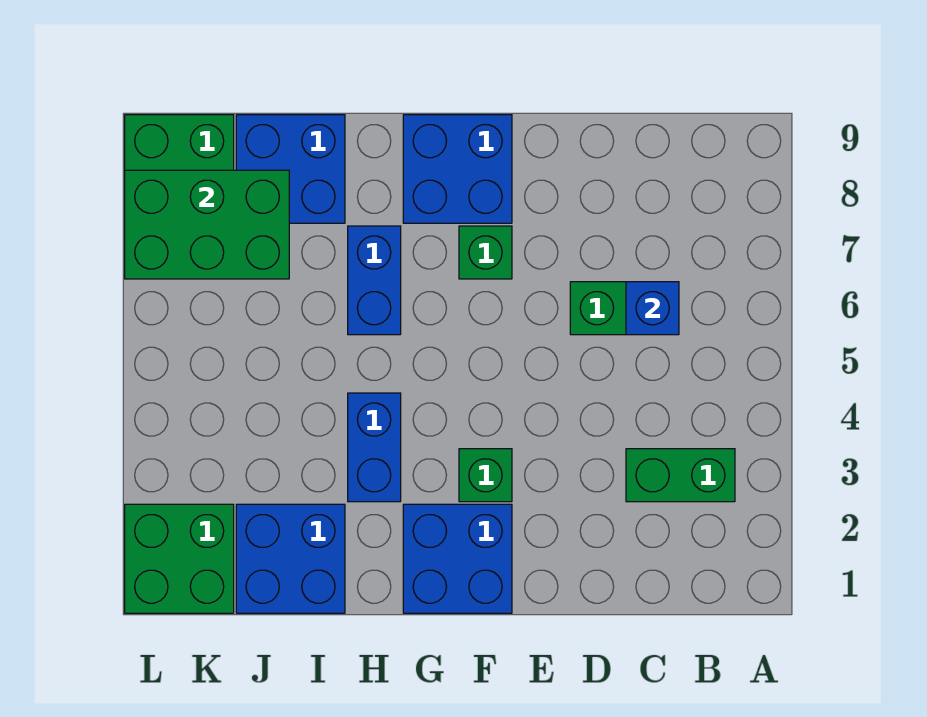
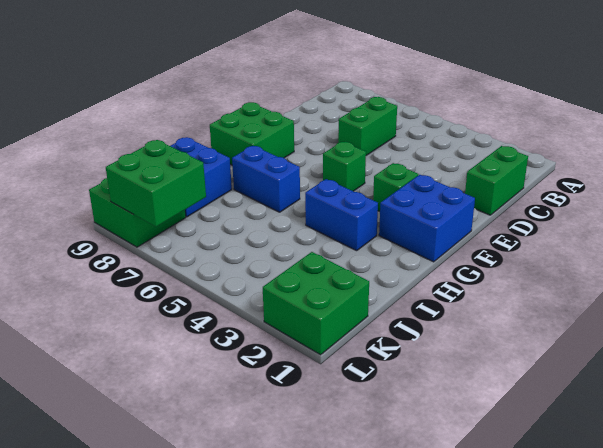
green brick B3:C3 level 1 -> green brick C1:D1 level 1
blue brick C6 level 2 -> none
green brick F7 level 1 -> green brick F5 level 1
blue brick F8:G9 level 1 -> green brick F8:G9 level 1
blue brick I1:J2 level 1 -> none
green brick J7:L8 level 2 -> green brick K7:L8 level 2

